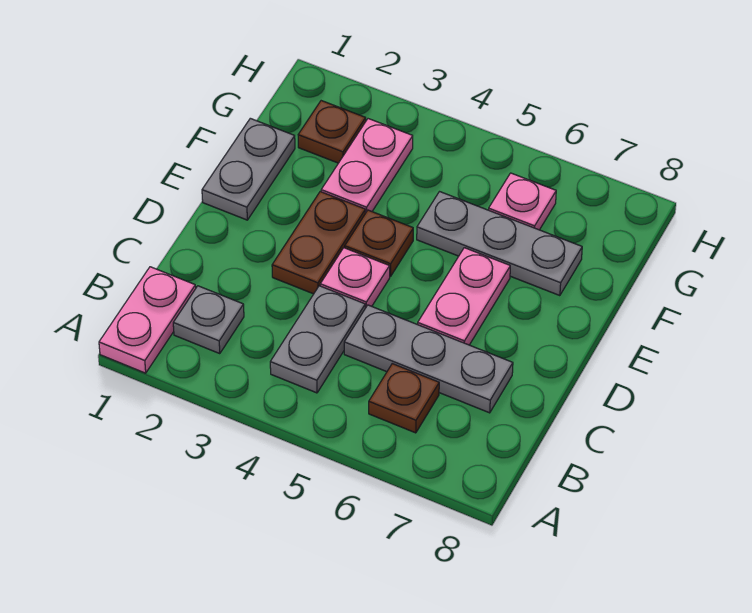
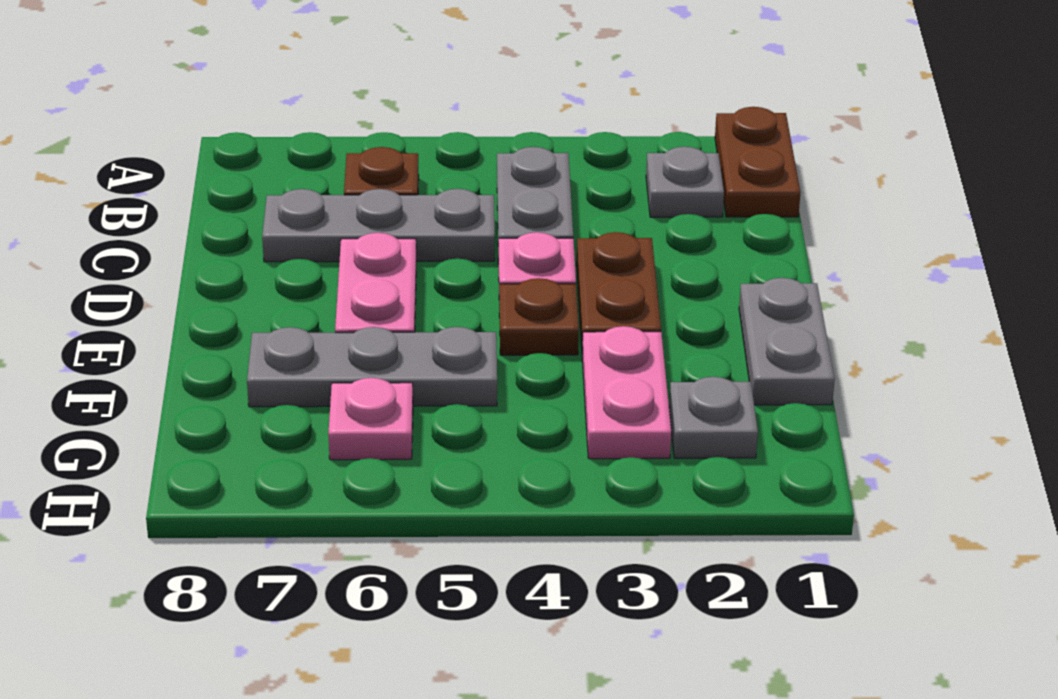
pink plate A1:B1 level 1 -> brown plate A1:B1 level 1
brown plate G2 level 1 -> grey plate G2 level 1

